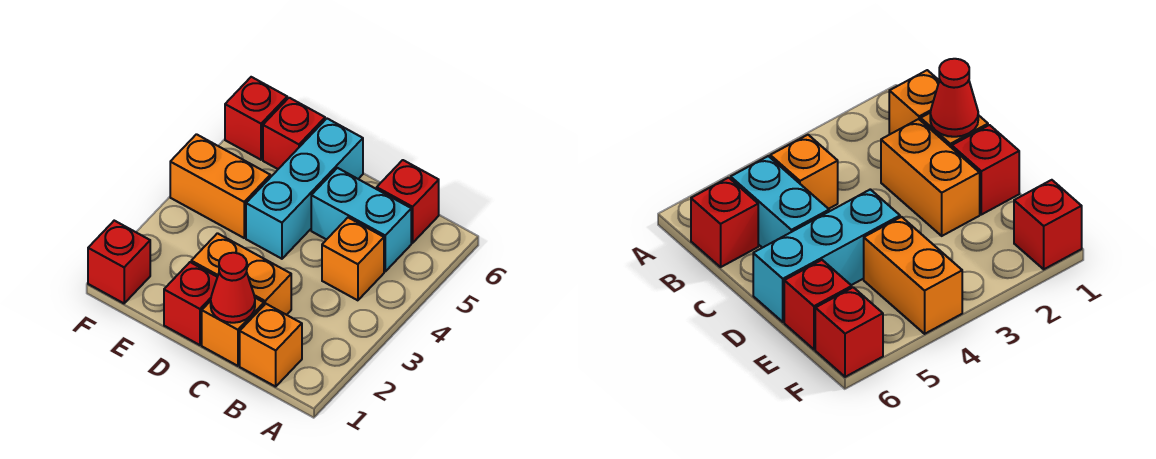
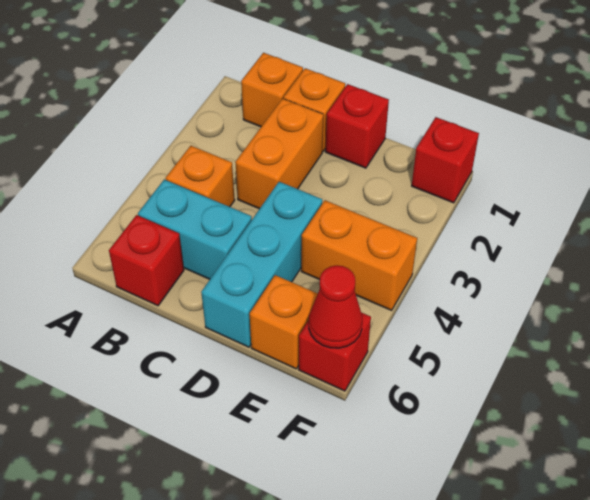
red cone C1 level 2 -> red cone F6 level 2
orange brick C2:D2 level 1 -> orange brick C2:C3 level 1
red brick E6 level 1 -> orange brick E6 level 1

